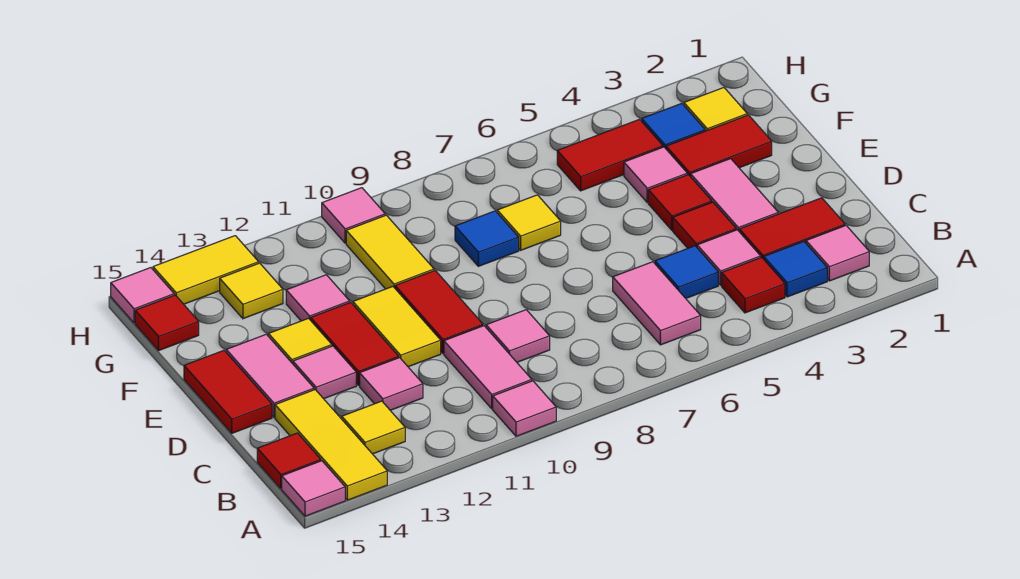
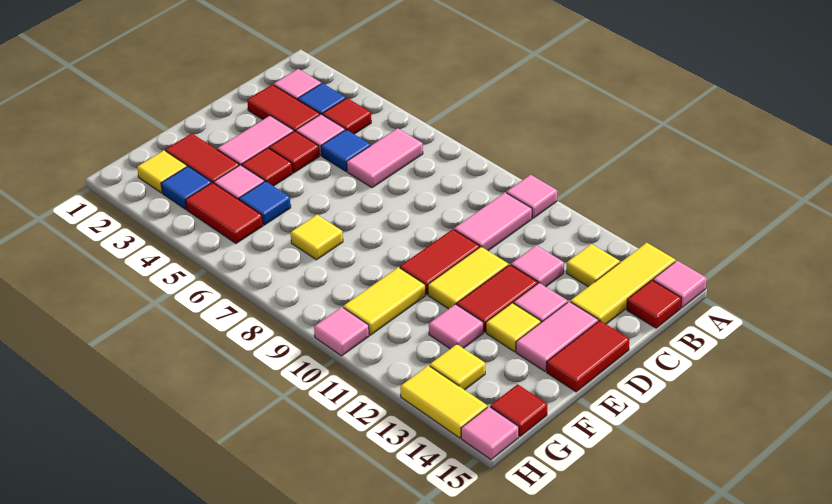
pink tile C9 level 1 -> none
blue tile F8 level 1 -> blue tile F5 level 1

